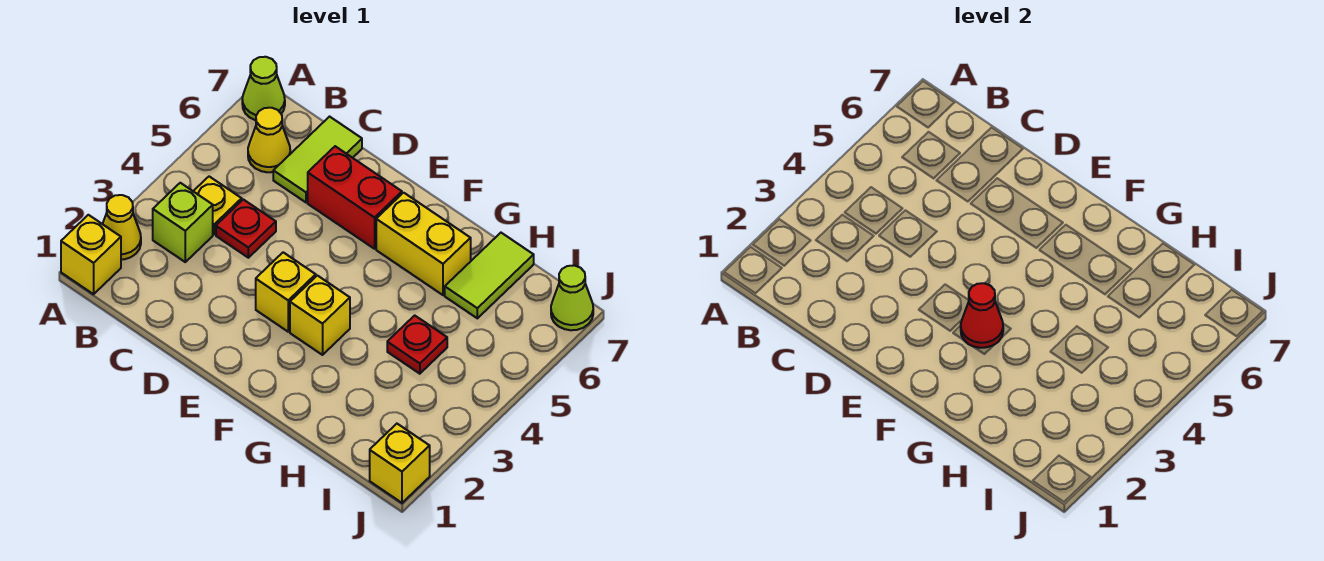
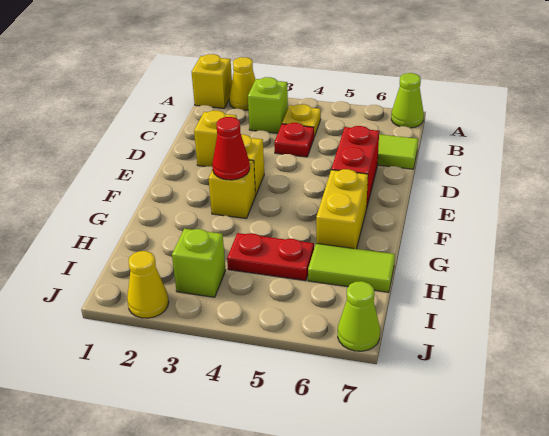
yellow cone B6 level 1 -> yellow cone J2 level 1
red plate H4 level 1 -> red plate H4:H5 level 1
none -> lime brick I3 level 1
yellow brick J1 level 1 -> yellow brick D2 level 1

